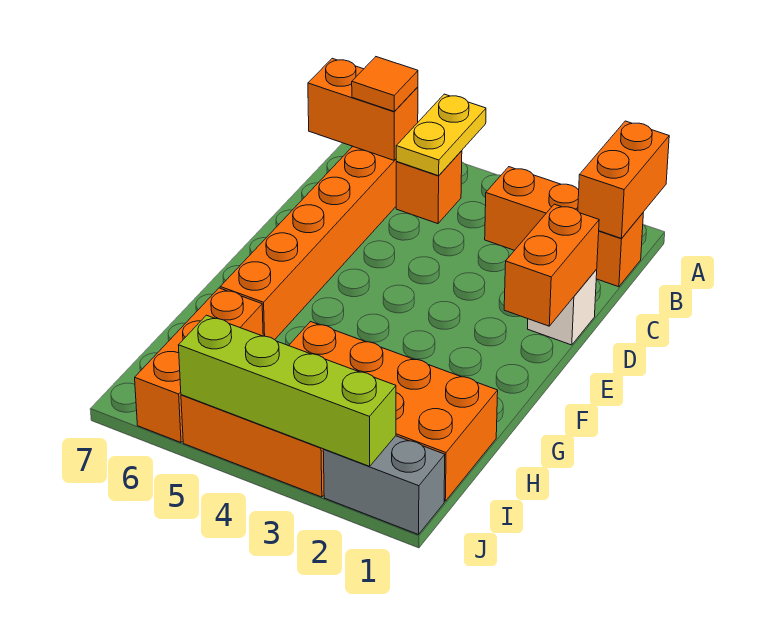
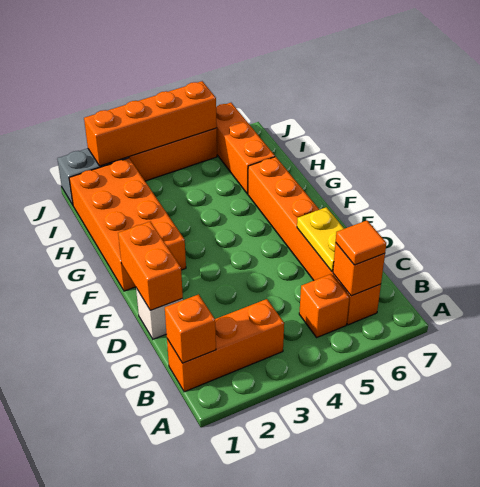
orange brick A1:B1 level 2 -> orange brick B1 level 2
yellow plate A5:B5 level 2 -> yellow plate C6:D6 level 2
orange brick B6:B7 level 2 -> orange brick B6 level 2
orange brick H1:I4 level 1 -> orange brick F1:I2 level 1
lime brick J2:J5 level 2 -> orange brick J2:J5 level 2

